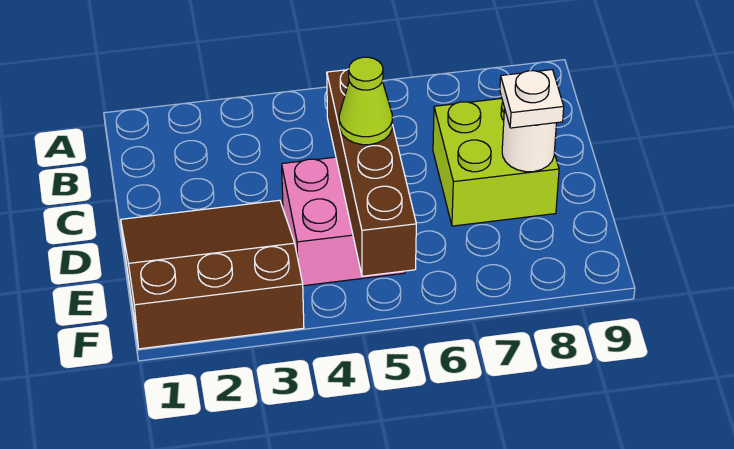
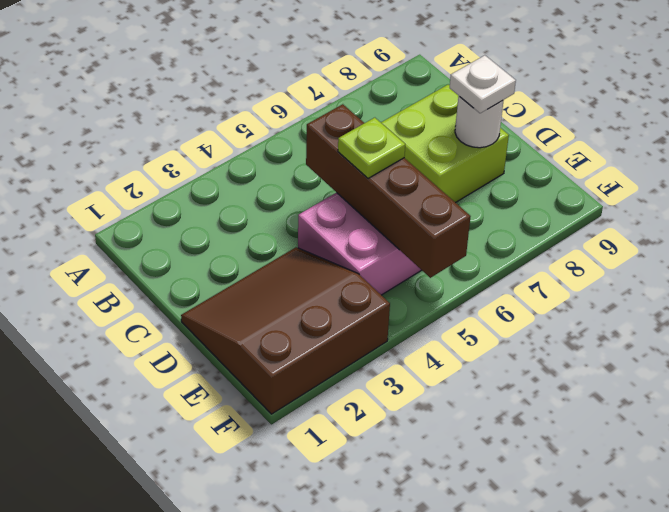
lime cone D5 level 3 -> lime plate D5 level 3

